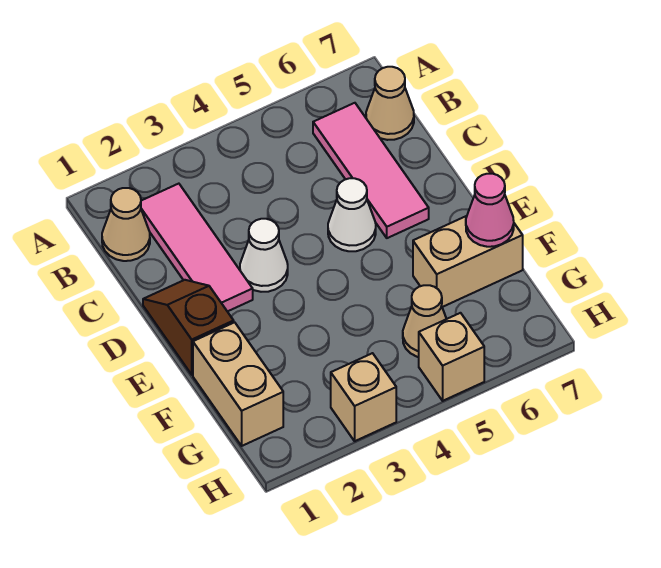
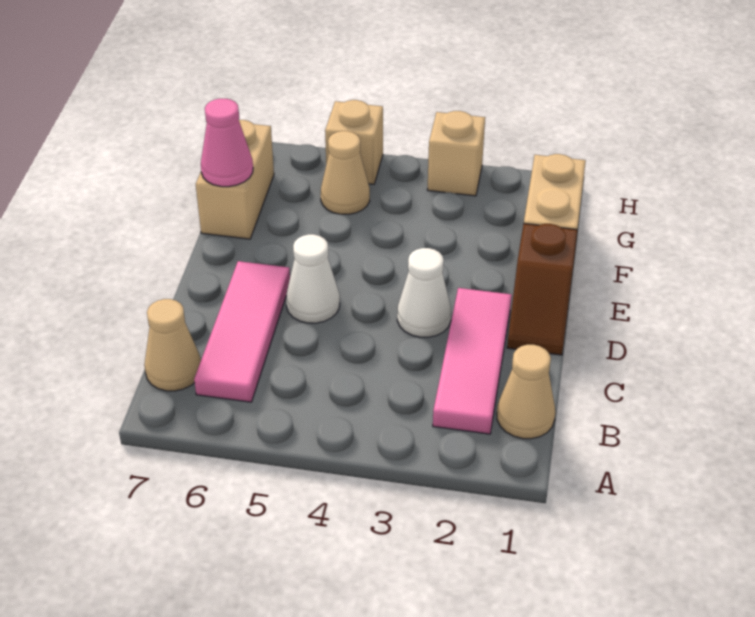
tan brick F6:F7 level 1 -> tan brick F7:G7 level 1

